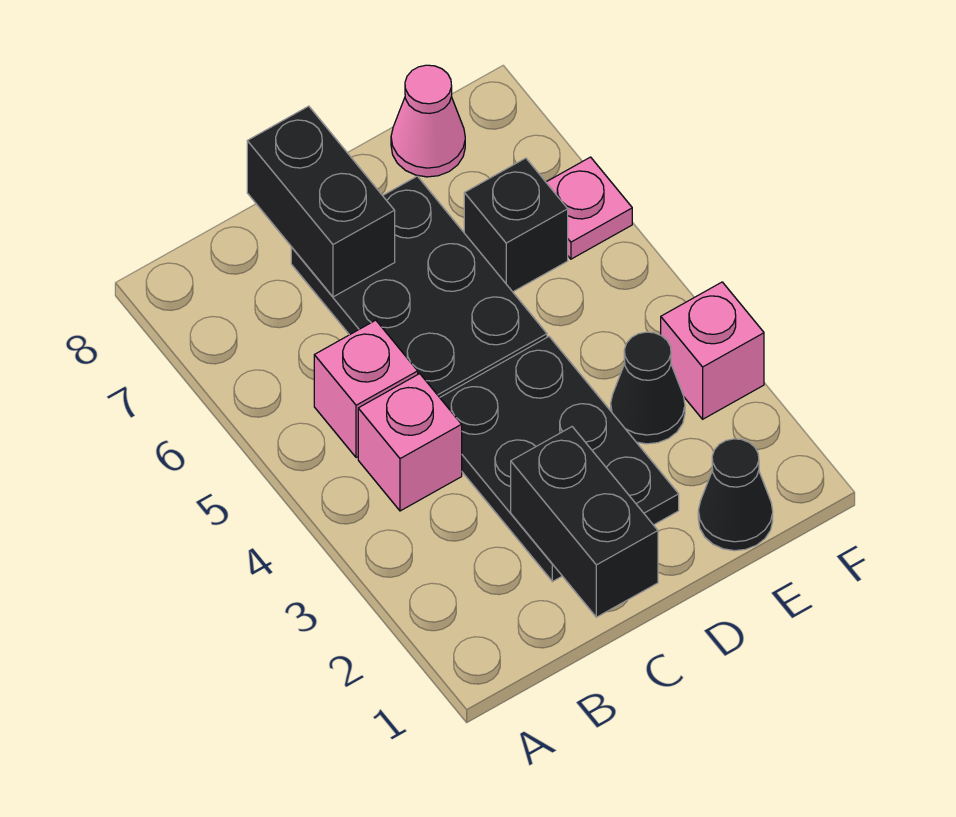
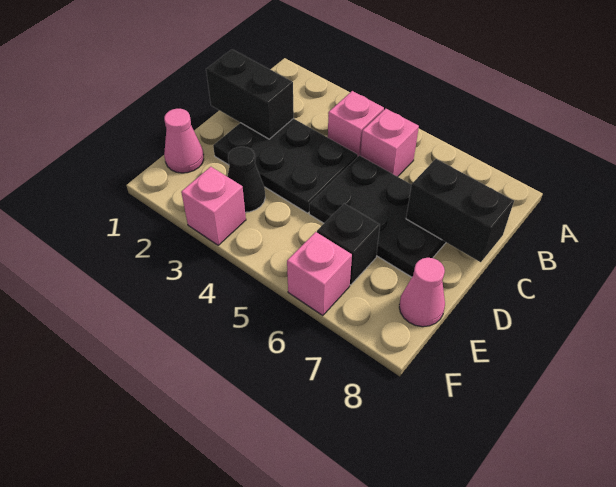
black cone E1 level 1 -> pink cone E1 level 1
pink plate F6 level 1 -> pink brick F6 level 1

